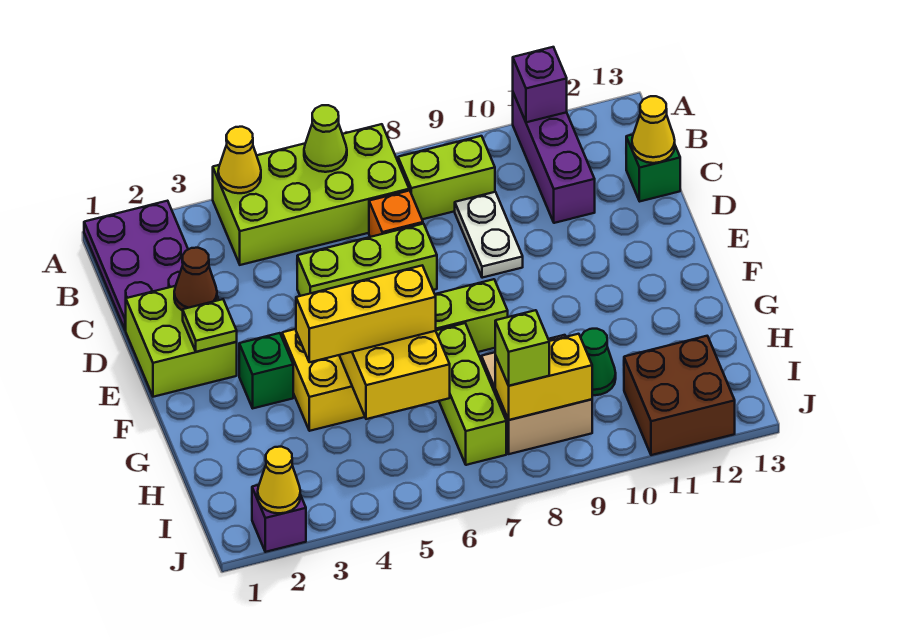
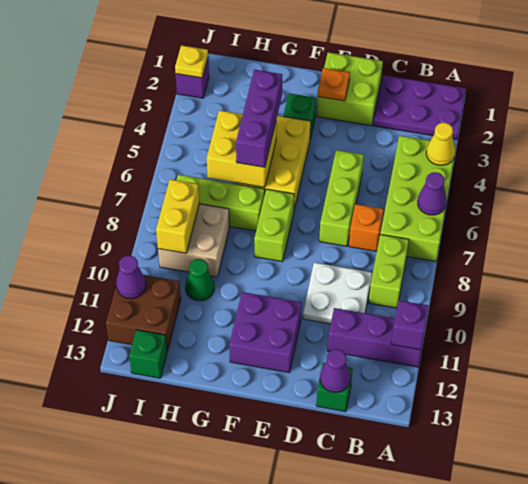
lime cone A6 level 2 -> purple cone A6 level 2
white plate C9:D9 level 1 -> white plate C9:D10 level 1
yellow cone C13 level 2 -> purple cone C13 level 2
brown cone D2 level 2 -> none
lime plate E2 level 2 -> orange plate E2 level 2
none -> purple brick E11:F12 level 1
yellow brick G4:G6 level 3 -> purple brick G4:G6 level 3
lime brick I8 level 3 -> none
none -> green brick I13 level 1
yellow cone J2 level 2 -> yellow plate J2 level 2
none -> purple cone J11 level 2

